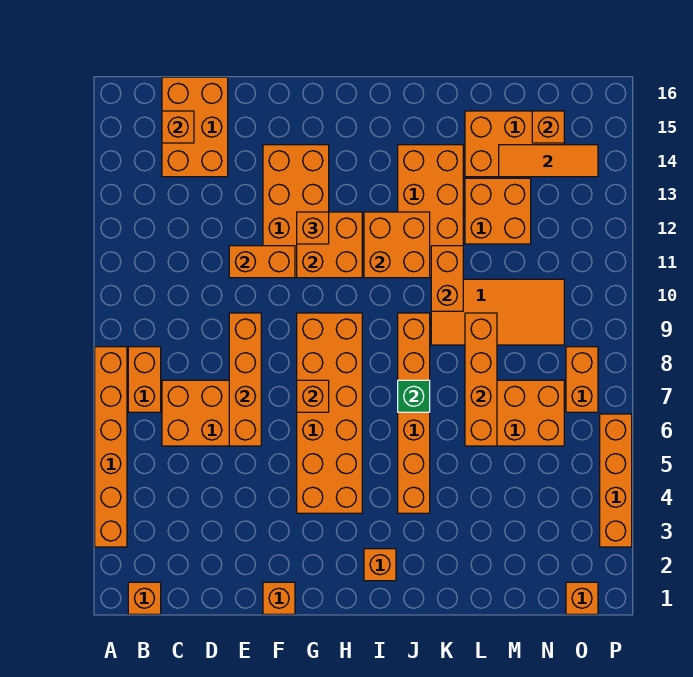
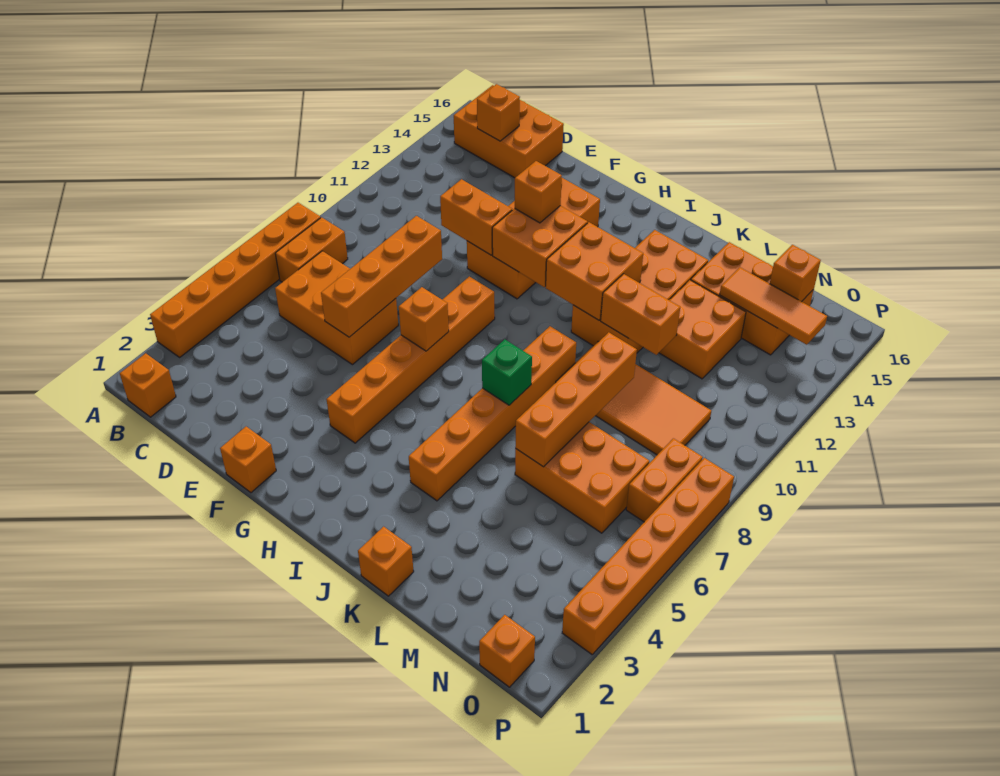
orange brick C14:D16 level 1 -> orange brick B15:D16 level 1
orange brick G4:H9 level 1 -> orange brick G4:G9 level 1
orange brick I2 level 1 -> orange brick K1 level 1
orange brick K10:K11 level 2 -> orange brick K11:L11 level 2
orange brick P3:P6 level 1 -> orange brick P3:P8 level 1

